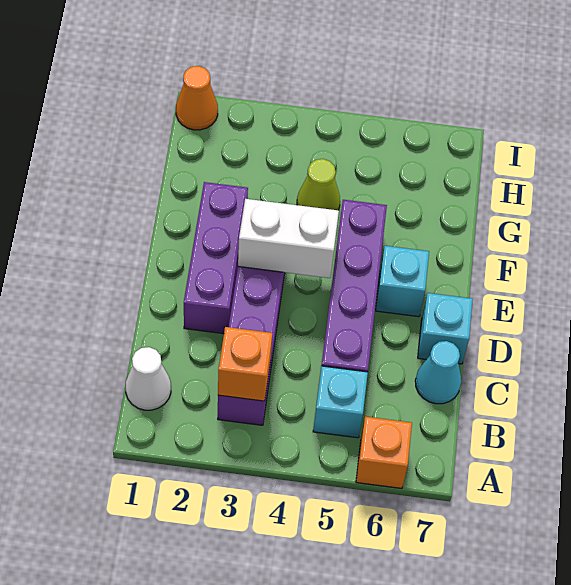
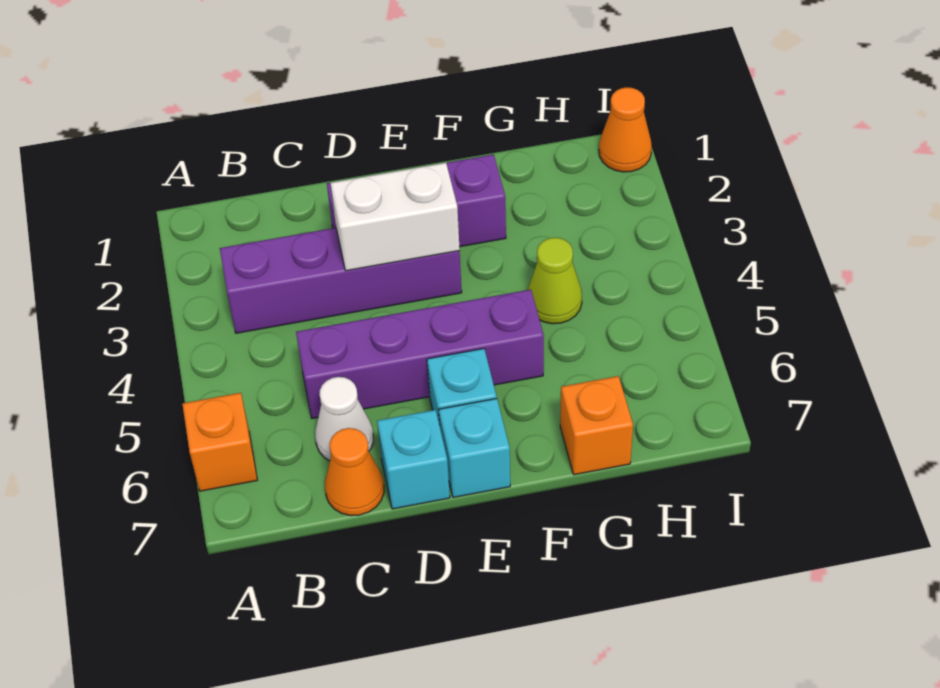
white cone B1 level 1 -> white cone C6 level 1
orange brick B3 level 2 -> orange brick G7 level 1
cyan brick B5 level 1 -> cyan brick E7 level 1
cyan cone C7 level 1 -> orange cone C7 level 1
white brick E3:E4 level 2 -> white brick D3:E3 level 2

